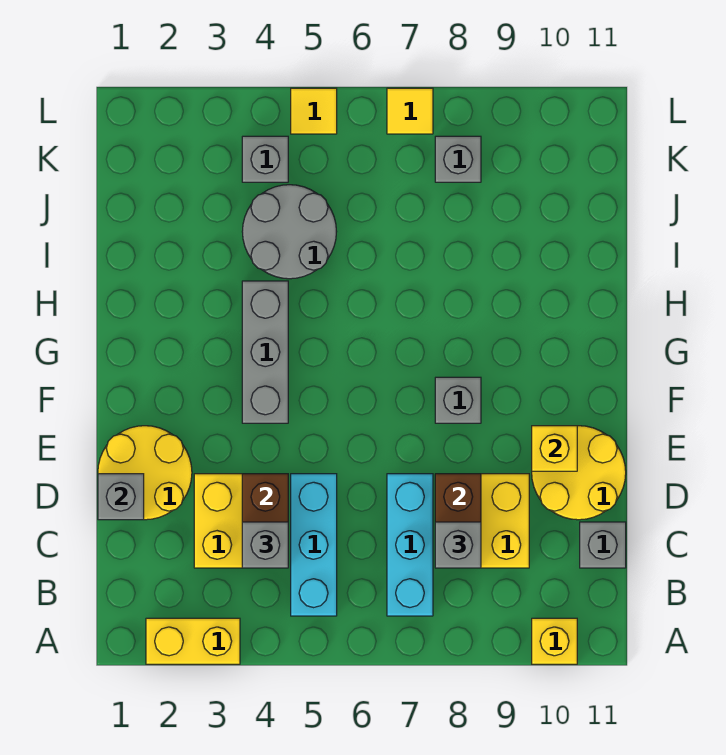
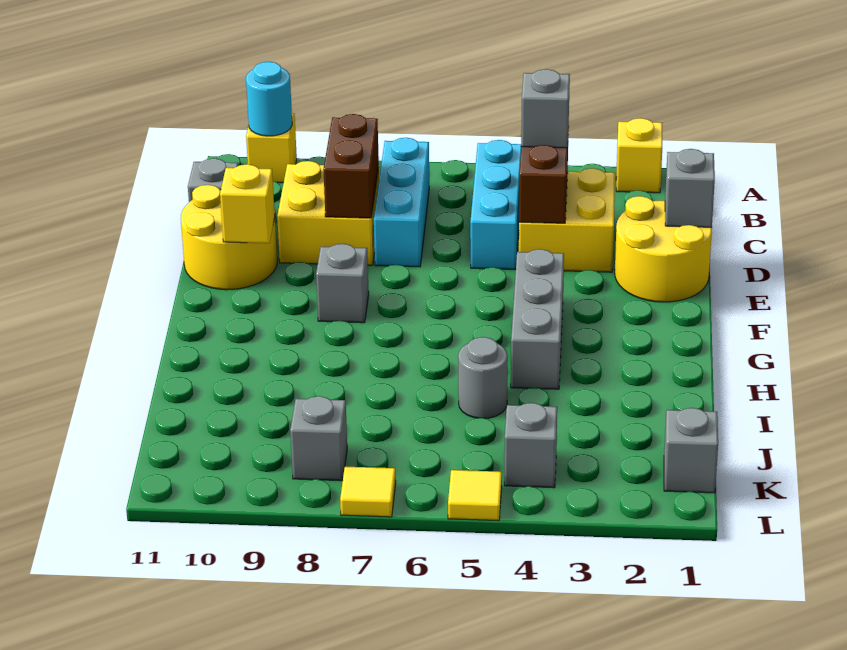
yellow brick A2:A3 level 1 -> yellow brick A2 level 1
none -> cyan round brick A10 level 2
grey brick C8 level 3 -> grey brick K1 level 1
grey round brick I4:J5 level 1 -> grey round brick I5 level 1

